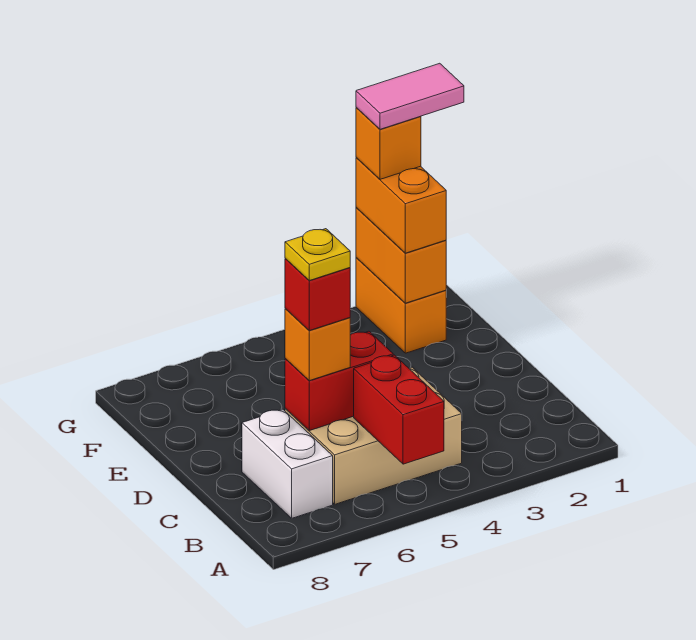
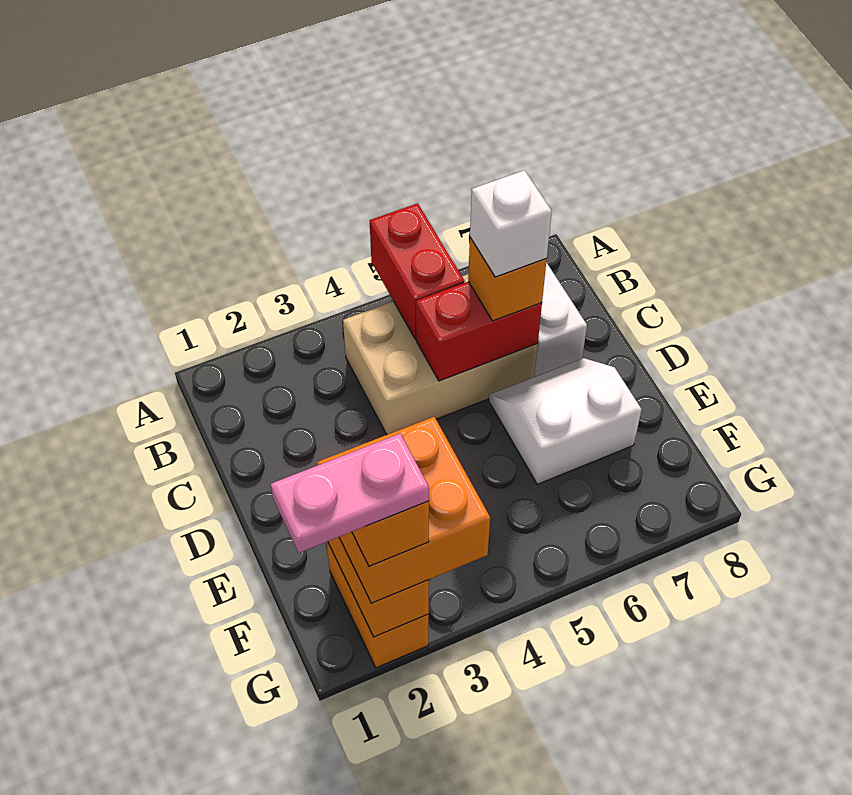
red brick C6 level 4 -> white brick C6 level 4
yellow plate C6 level 5 -> none
none -> white slope D6:E7 level 1 top E
orange brick F2:G2 level 3 -> orange brick F2:G3 level 3
pink tile G1:G2 level 5 -> pink plate G1:G2 level 5

